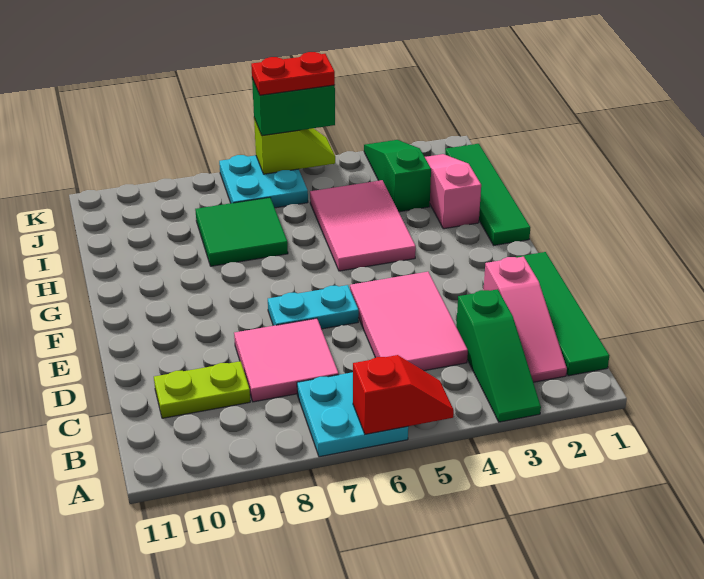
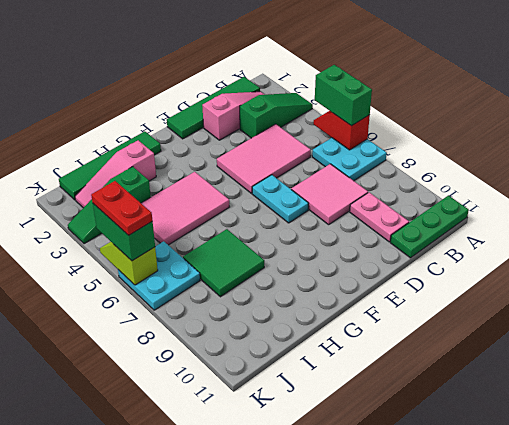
none -> green brick A5:A6 level 3
none -> green plate A11:C11 level 1
lime plate C9:C10 level 1 -> pink plate C9:C10 level 1

